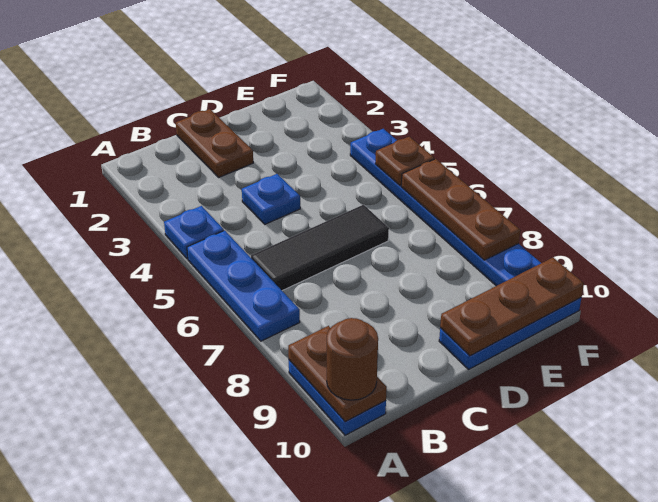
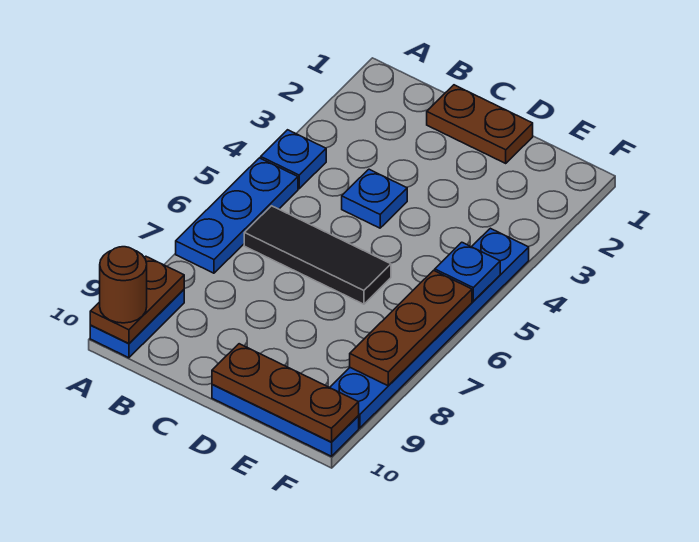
brown plate C1:C2 level 1 -> brown plate C1:D1 level 1
brown plate F5 level 2 -> blue plate F5 level 2

